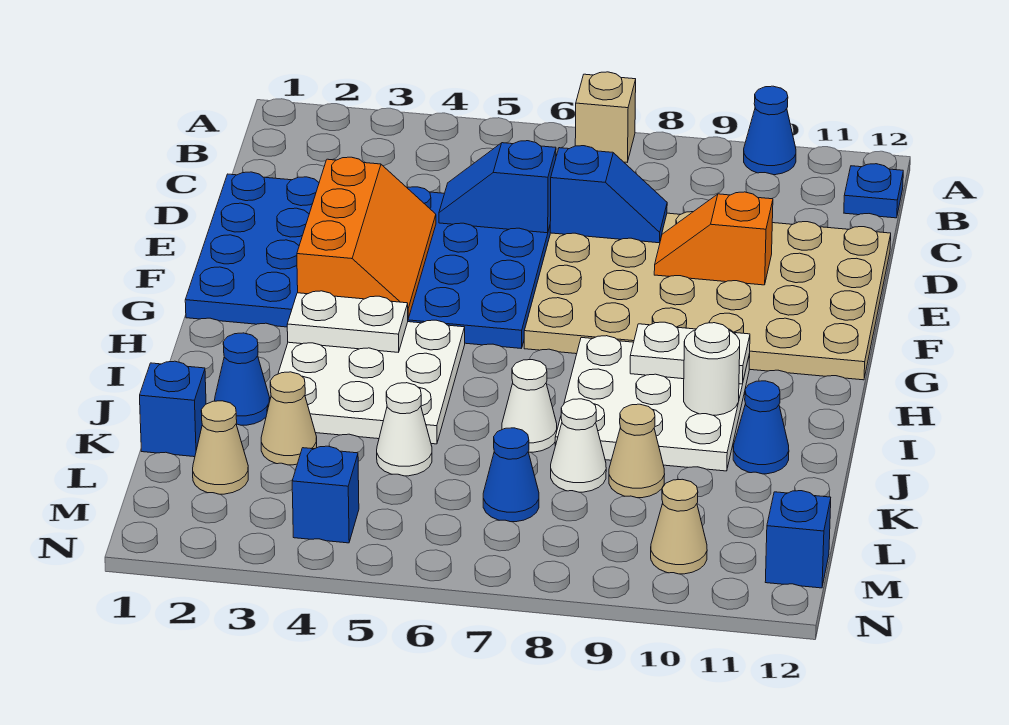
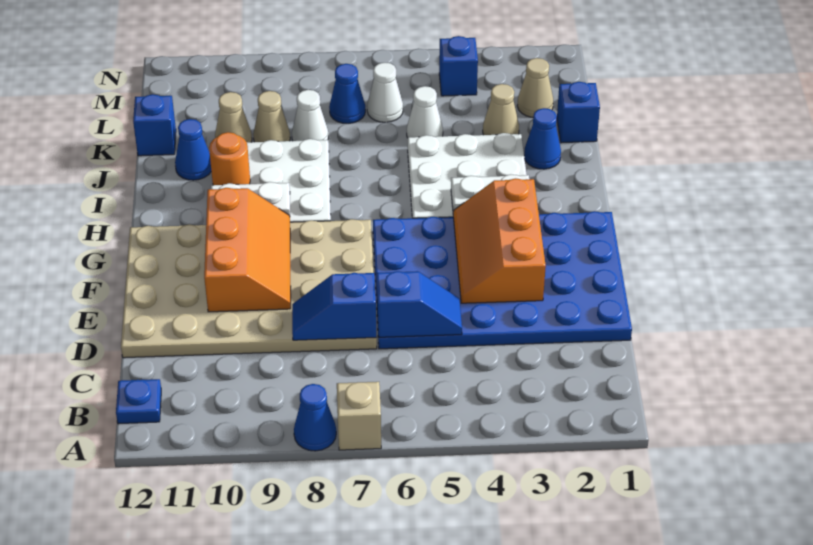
blue cone A10 level 1 -> blue cone A8 level 1
orange slope E9:E10 level 2 top 10 -> orange slope E9:G10 level 2 top 10
white round brick I10 level 2 -> orange round brick I10 level 2
white cone J7 level 1 -> white cone L6 level 1
tan cone M10 level 1 -> tan cone K10 level 1
blue brick M12 level 1 -> blue brick K12 level 1

